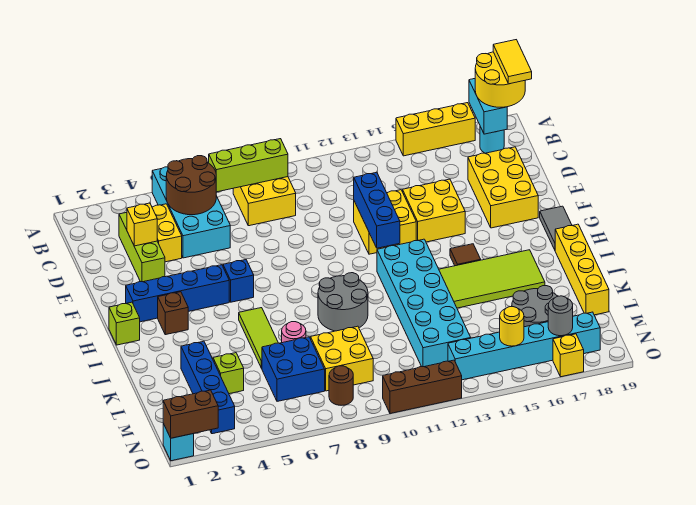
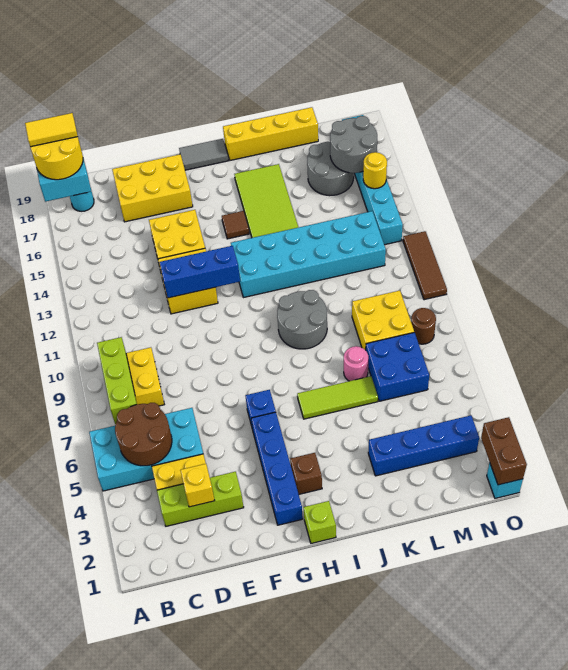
yellow brick A15:A17 level 1 -> none
lime brick L4 level 1 -> none
grey round brick N17 level 2 -> grey round brick M16:N17 level 2
brown brick O10:O12 level 1 -> brown tile O10:O12 level 1
yellow brick O17 level 1 -> none

